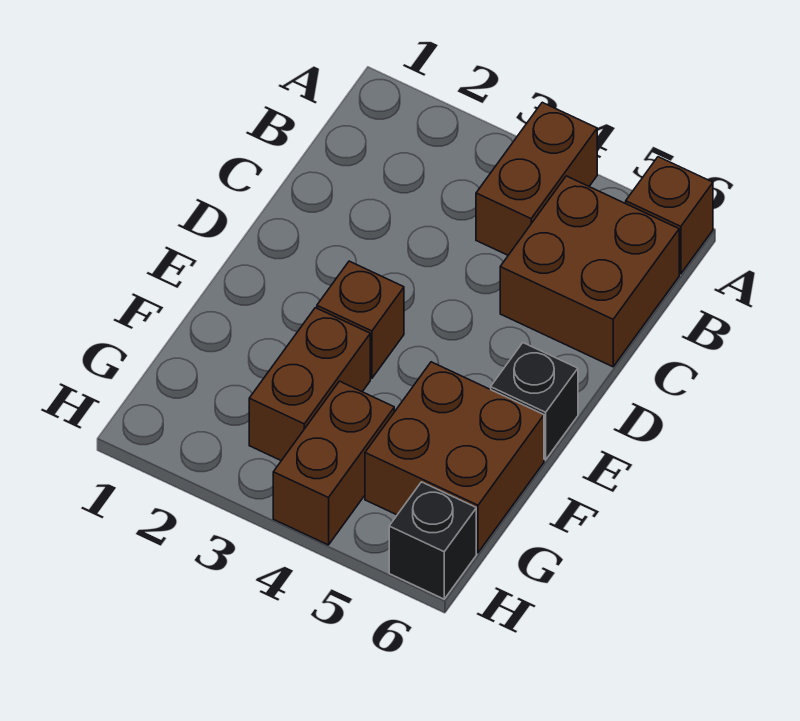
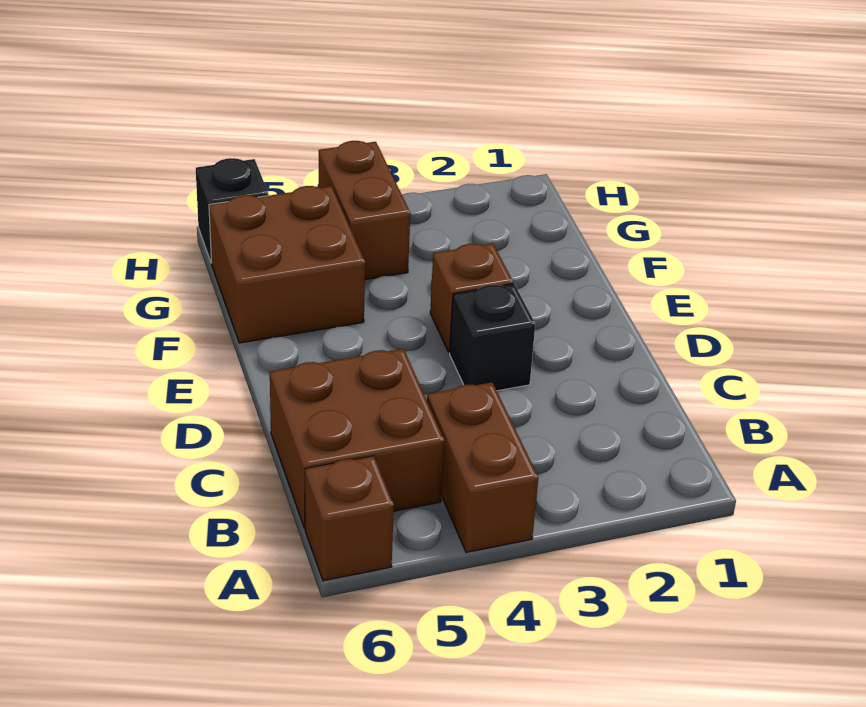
black brick E6 level 1 -> black brick D3 level 1
brown brick F3:G3 level 1 -> none

